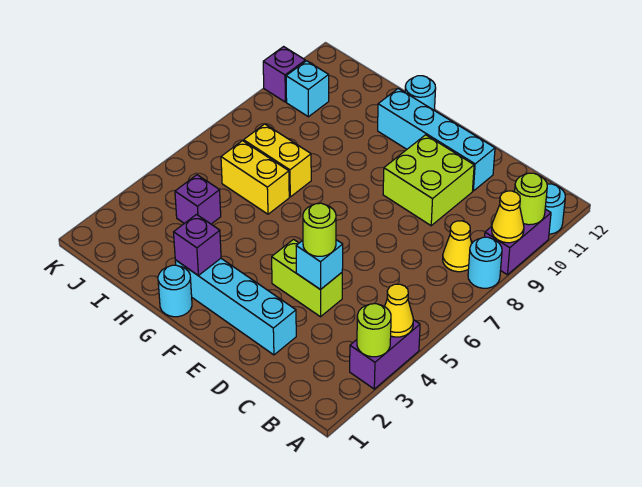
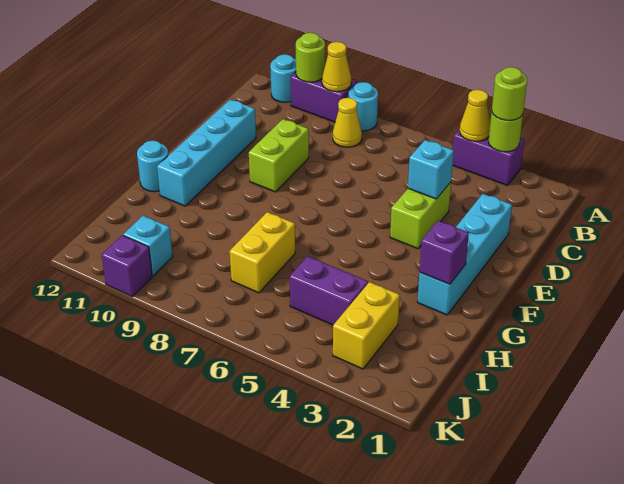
lime round brick D4 level 3 -> lime round brick A3 level 3
lime brick D9:E10 level 1 -> lime brick D9:E9 level 1
cyan round brick G1 level 1 -> none
yellow brick H6:I6 level 1 -> yellow brick I3:J3 level 1
purple brick I4 level 1 -> purple brick I4:I5 level 1

